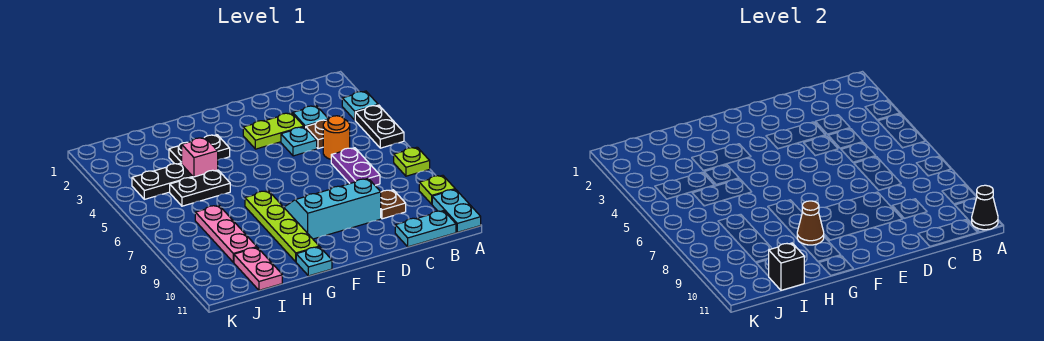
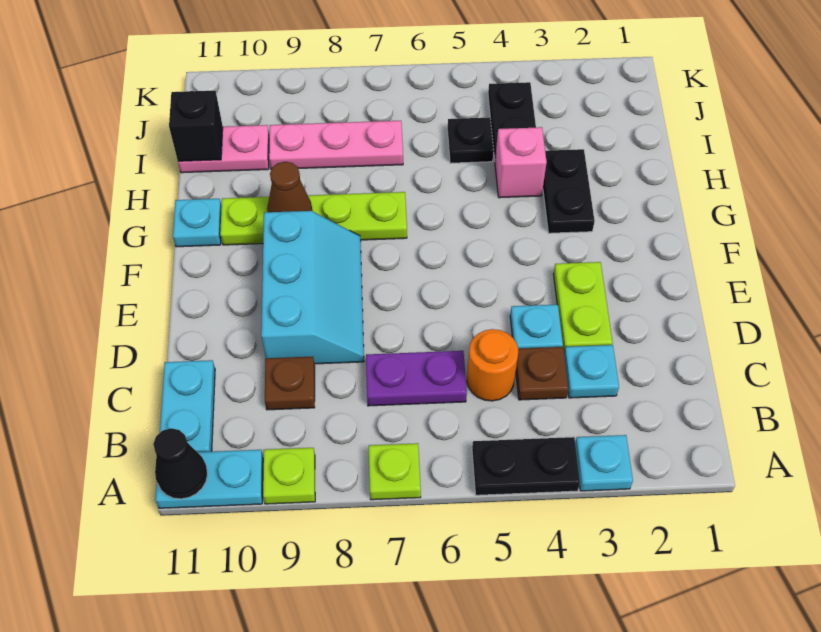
black plate H5:I5 level 1 -> black plate I5 level 1

